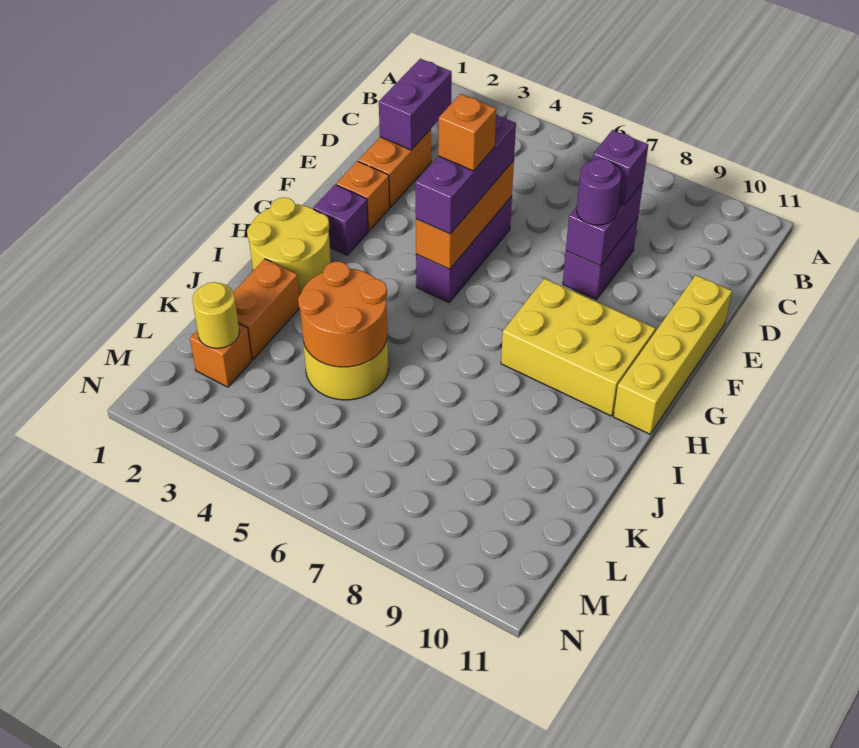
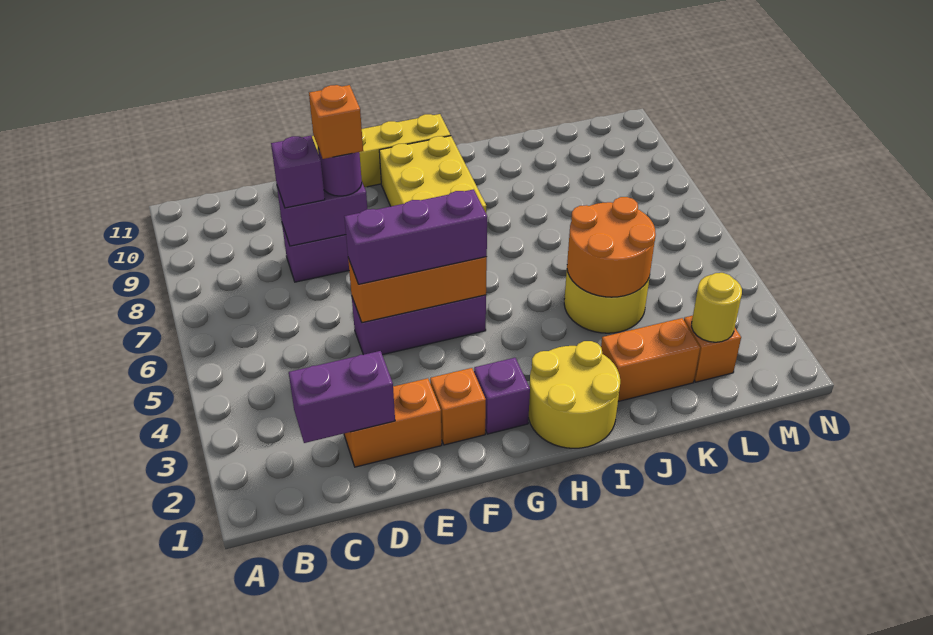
orange brick F5 level 4 -> orange brick E8 level 4

